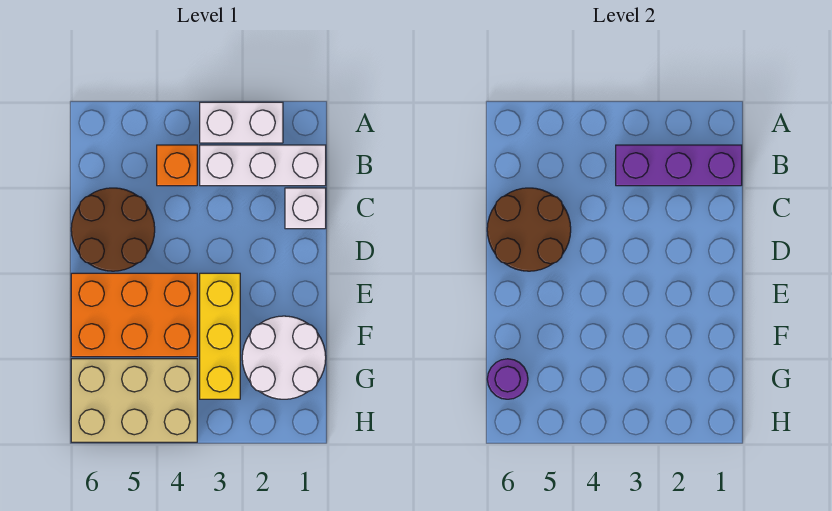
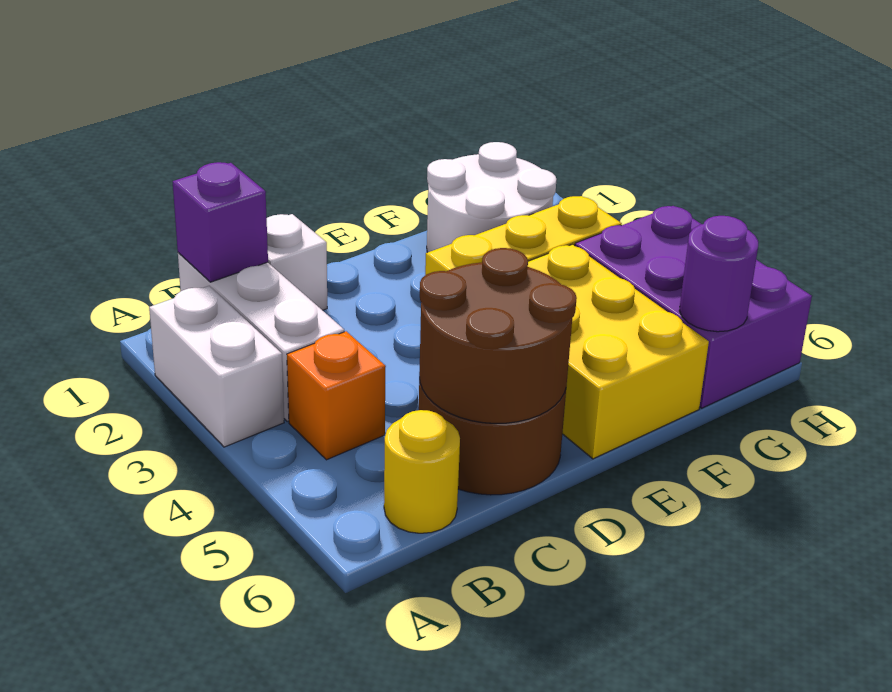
purple brick B1:B3 level 2 -> purple brick B1 level 2
none -> yellow round brick B6 level 1
orange brick E4:F6 level 1 -> yellow brick E4:F6 level 1
tan brick G4:H6 level 1 -> purple brick G4:H6 level 1

